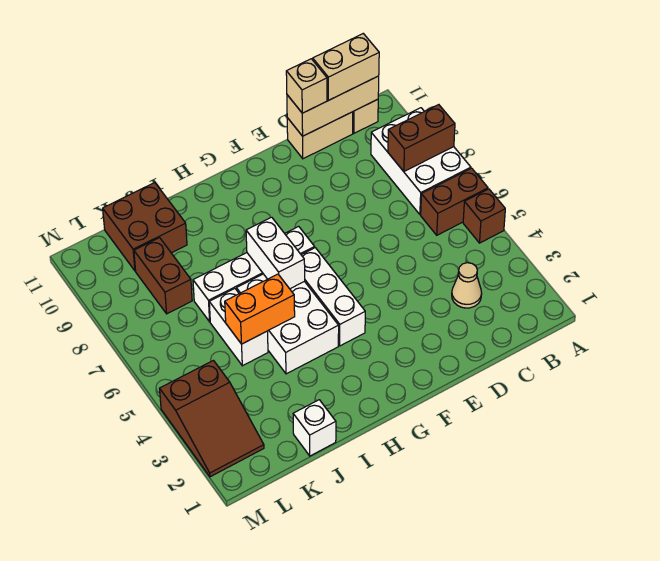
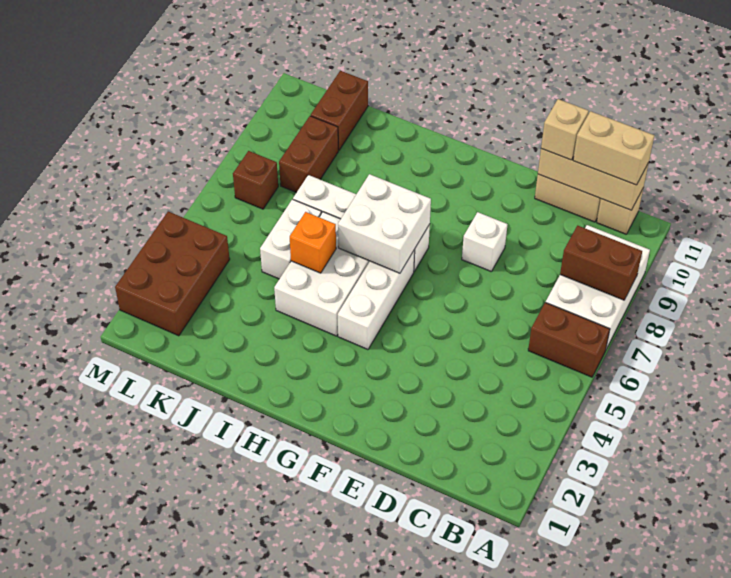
brown brick A5 level 1 -> brown brick L7 level 1
tan cone C3 level 1 -> none
white brick H6:H7 level 2 -> white brick G6:H7 level 2
orange brick I5:J5 level 2 -> orange brick I5 level 2
white brick J1 level 1 -> white brick E8 level 1
brown brick J10:K11 level 1 -> brown brick K10:K11 level 1
brown slope L2:M4 level 1 top 4 -> brown brick L2:M4 level 1

